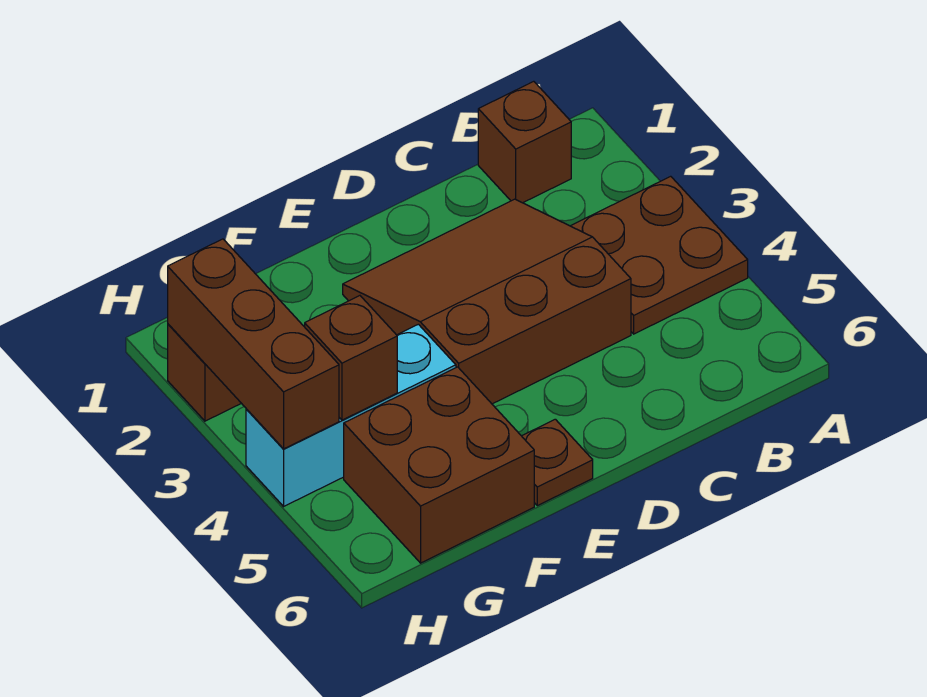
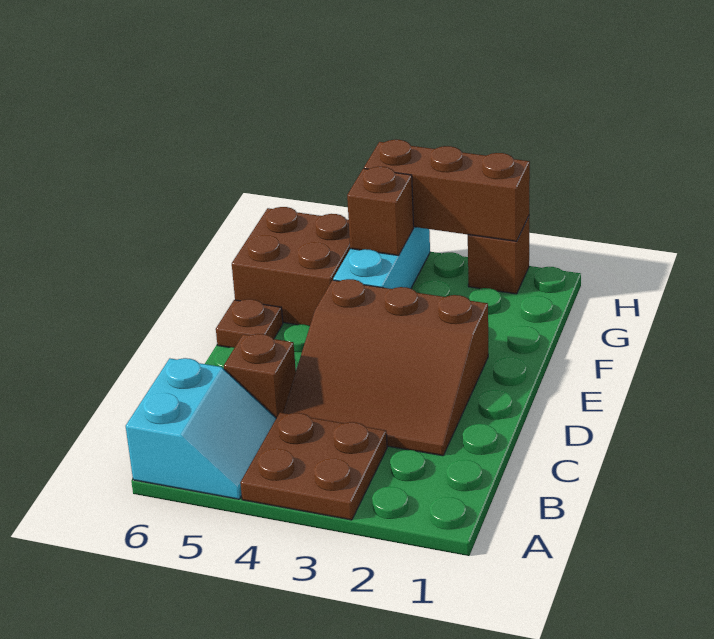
none -> cyan slope A5:B6 level 1 top 6
brown brick B1 level 1 -> brown brick C5 level 1
brown slope C2:E4 level 1 top 4 -> brown slope C2:E4 level 1 top E

